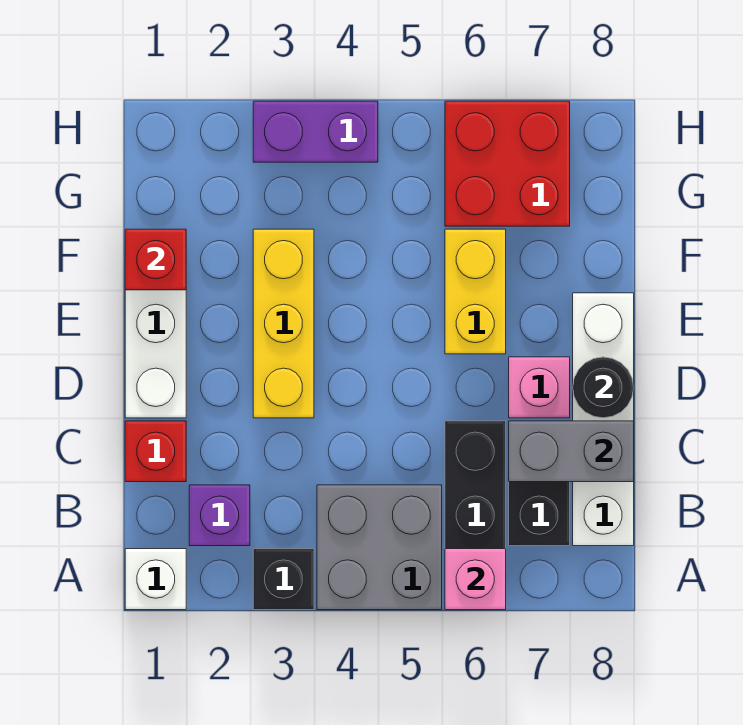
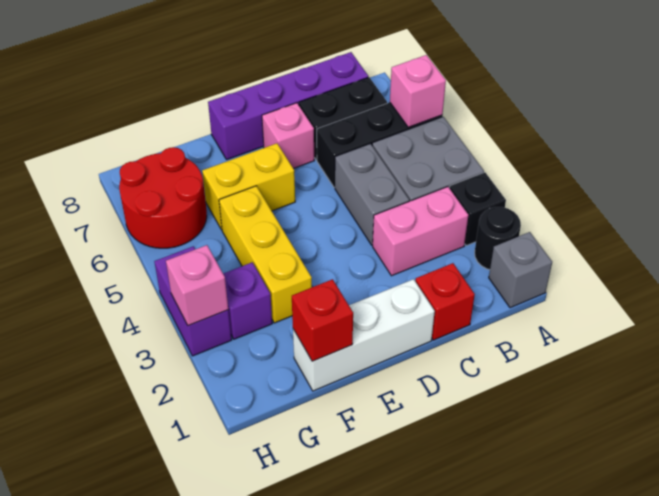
white brick A1 level 1 -> grey brick A1 level 1
purple brick B2 level 1 -> purple brick G3 level 1
none -> pink brick B3:C3 level 1
white brick B8:E8 level 1 -> purple brick B8:E8 level 1
grey brick C7:C8 level 2 -> grey brick C4:C5 level 1
yellow brick D3:F3 level 1 -> yellow brick F3:F5 level 1
black round brick D8 level 2 -> black round brick A2 level 1
red brick G6:H7 level 1 -> red round brick G6:H7 level 1
none -> pink brick H3 level 2

